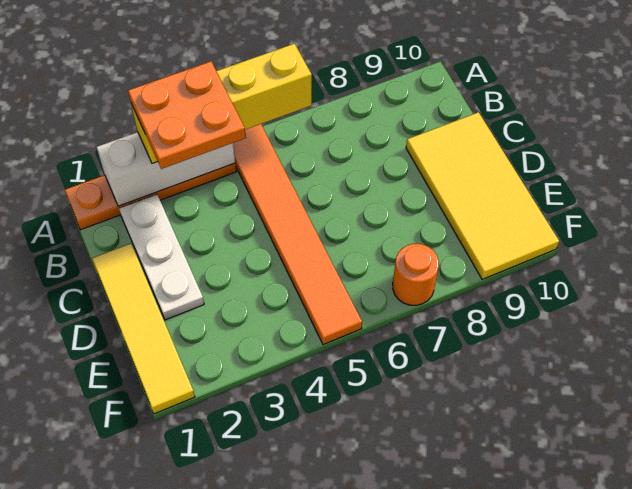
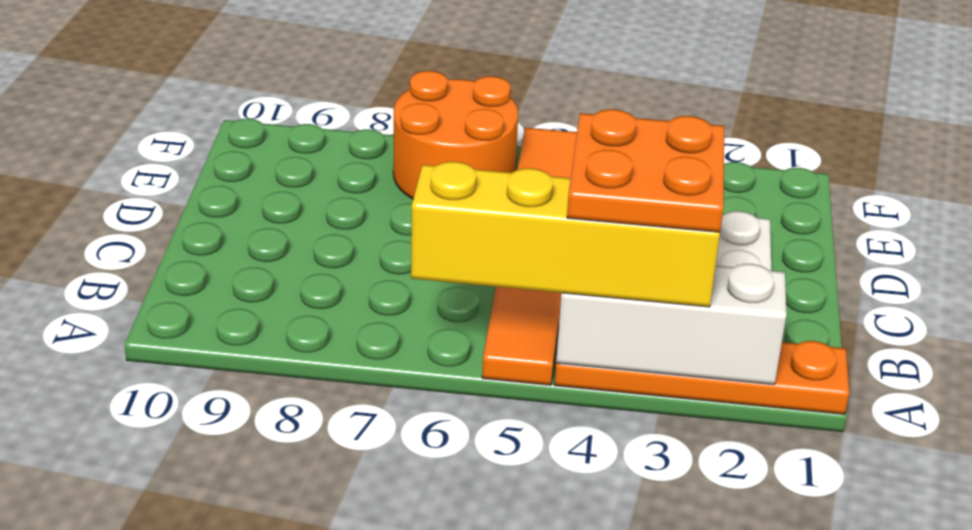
yellow tile C1:F1 level 1 -> none
yellow tile C9:F10 level 1 -> none
orange round brick F7 level 1 -> orange round brick E6:F7 level 1

